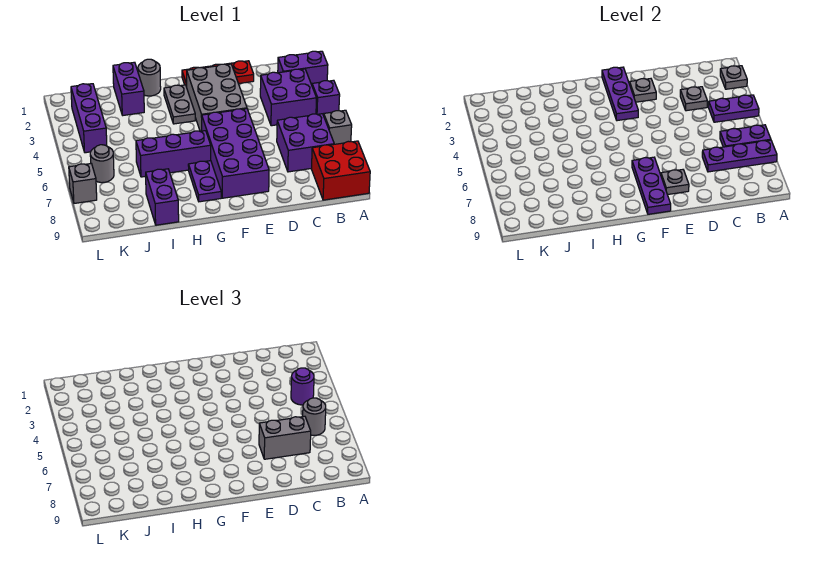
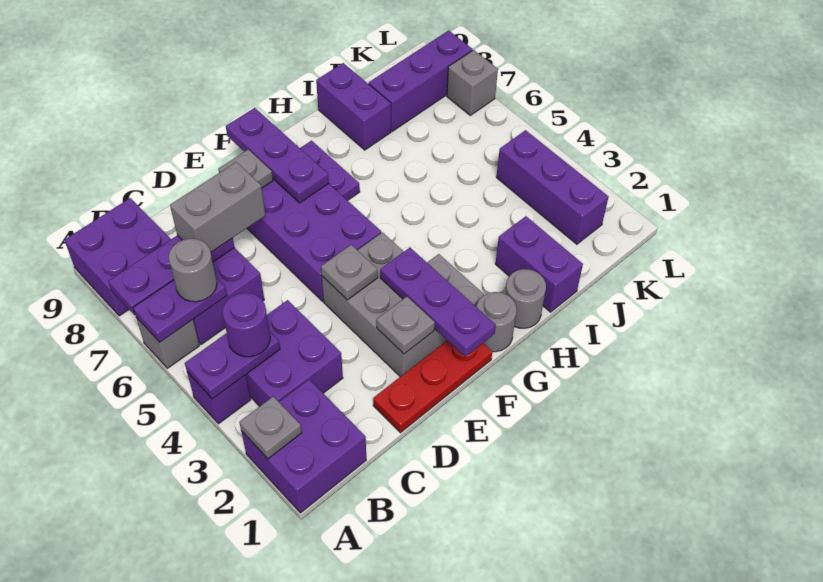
purple brick A2:B2 level 1 -> purple brick A1:B2 level 1
red brick A8:B9 level 1 -> purple brick A8:B9 level 1
grey plate C3 level 2 -> grey plate E4 level 2
purple brick G6:I6 level 1 -> purple brick J8:L8 level 1
grey round brick K6 level 1 -> grey round brick G1 level 1

